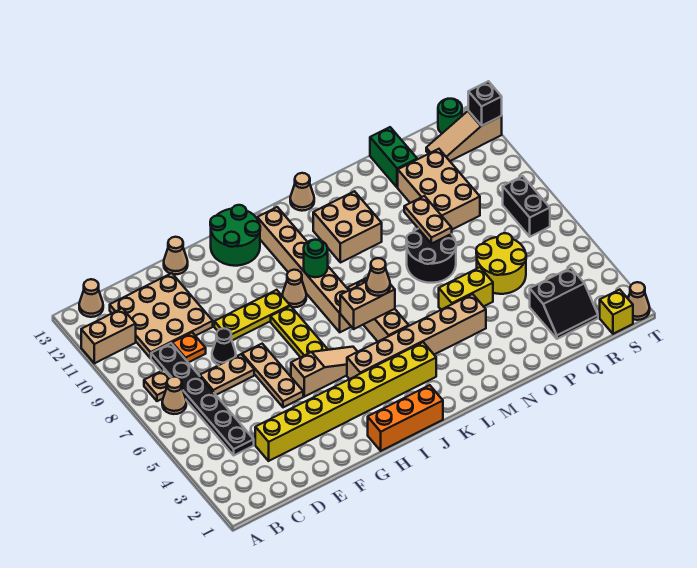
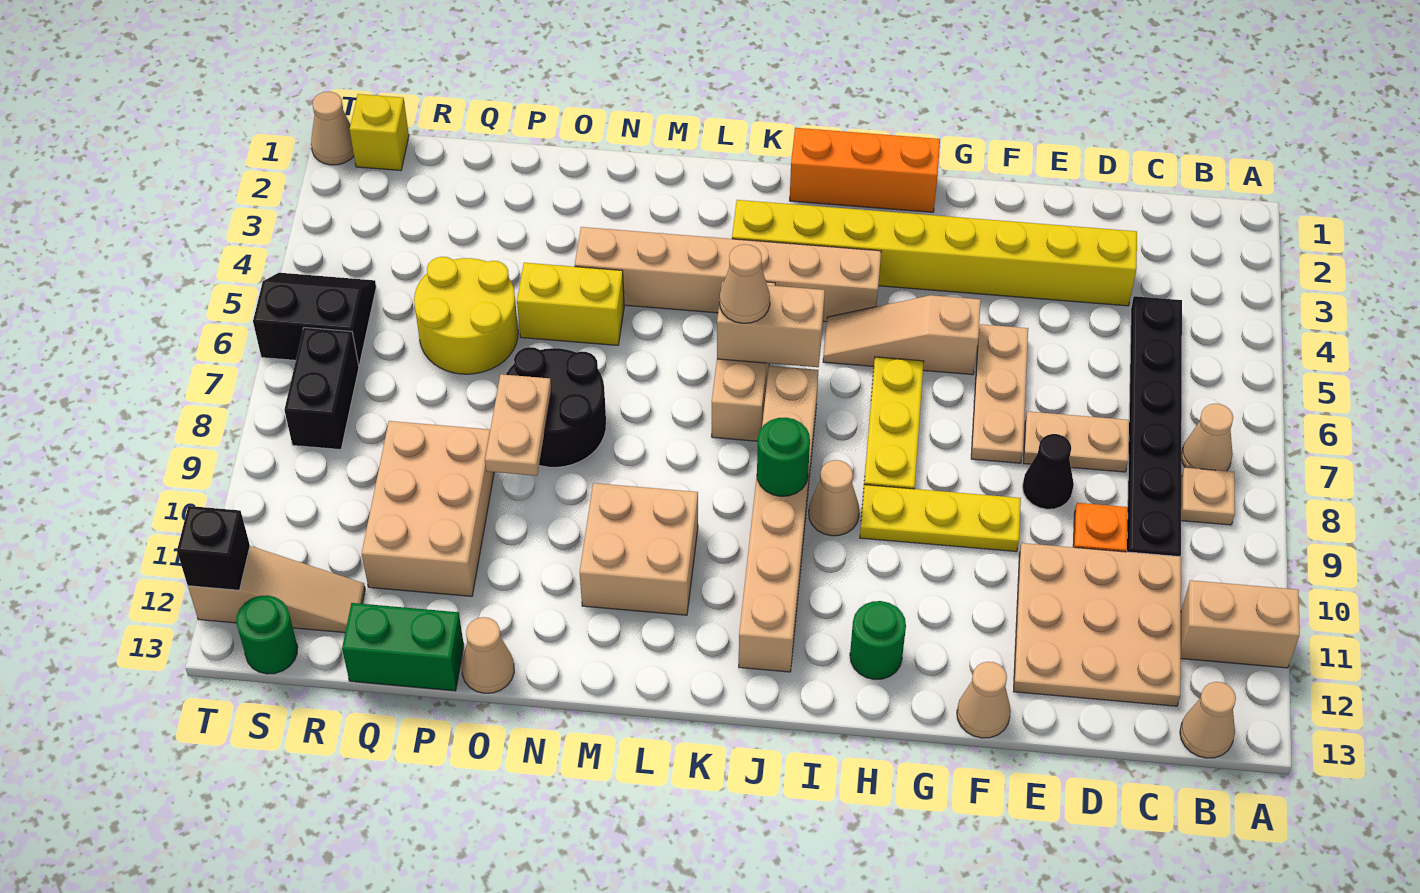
green round brick H12:I13 level 1 -> green round brick H12 level 1
tan cone L13 level 1 -> tan cone O13 level 1
green brick P12:P13 level 1 -> green brick P13:Q13 level 1
black slope Q2:R3 level 1 top 3 -> black slope S5:T6 level 1 top 6

